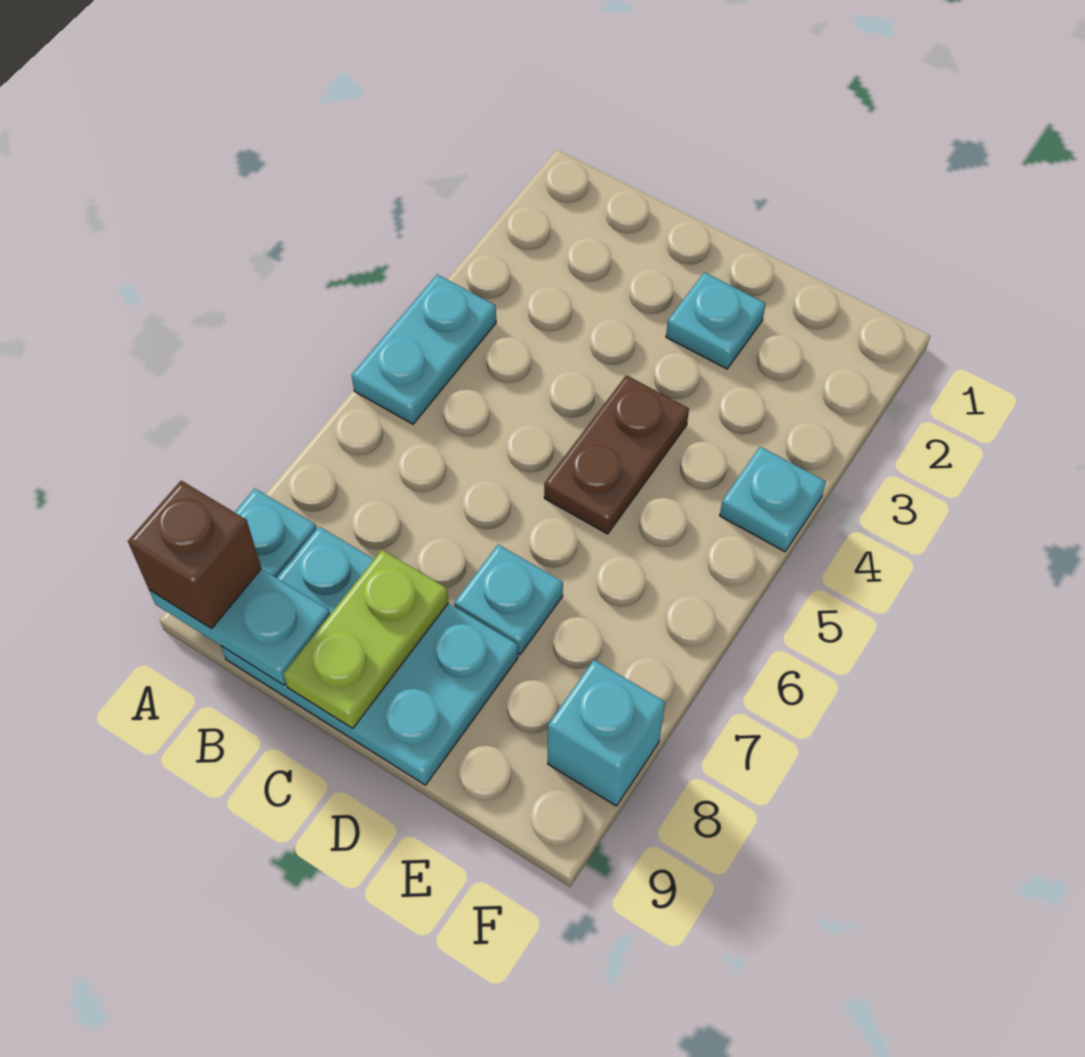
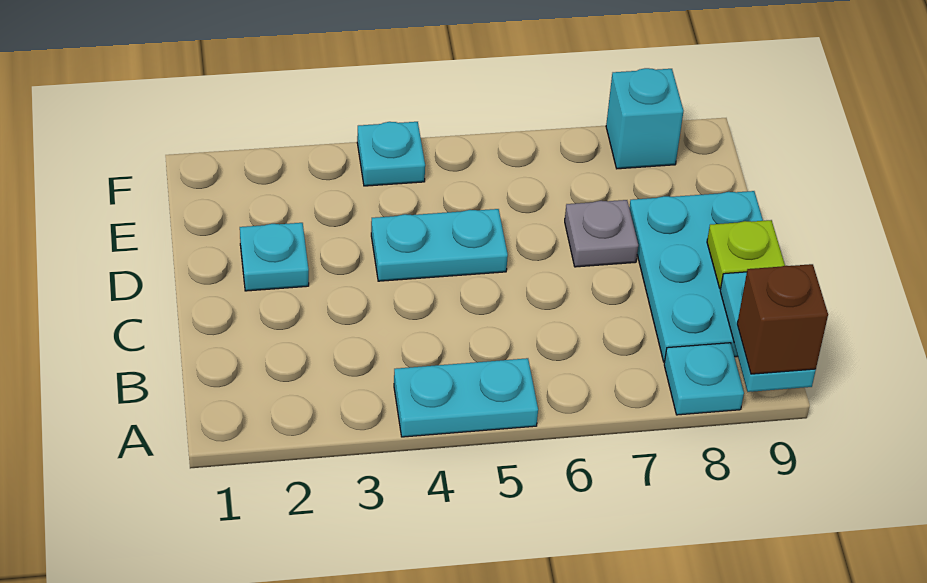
lime plate C8:C9 level 2 -> lime plate C9 level 2
brown plate D4:D5 level 1 -> cyan plate D4:D5 level 1
cyan plate D7 level 1 -> grey plate D7 level 1

